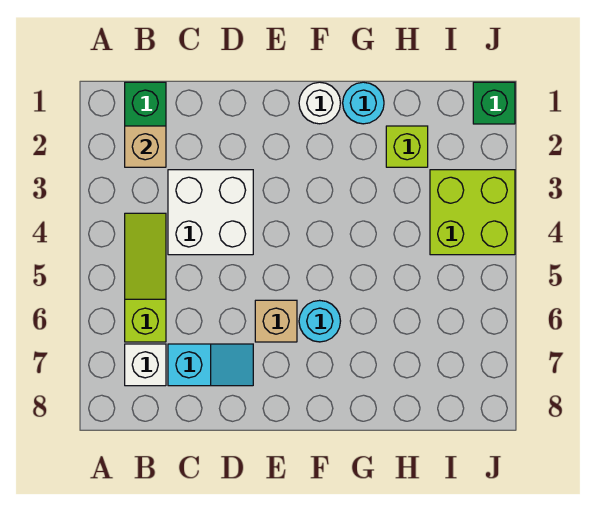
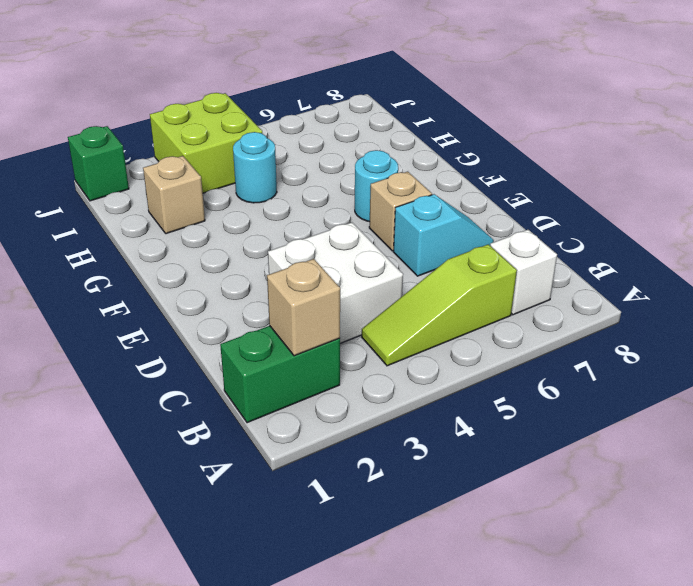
cyan slope C7:D7 level 1 top C -> cyan slope D6:D7 level 1 top 6
white round brick F1 level 1 -> none
cyan round brick G1 level 1 -> cyan round brick H4 level 1
lime brick H2 level 1 -> tan brick H2 level 1

